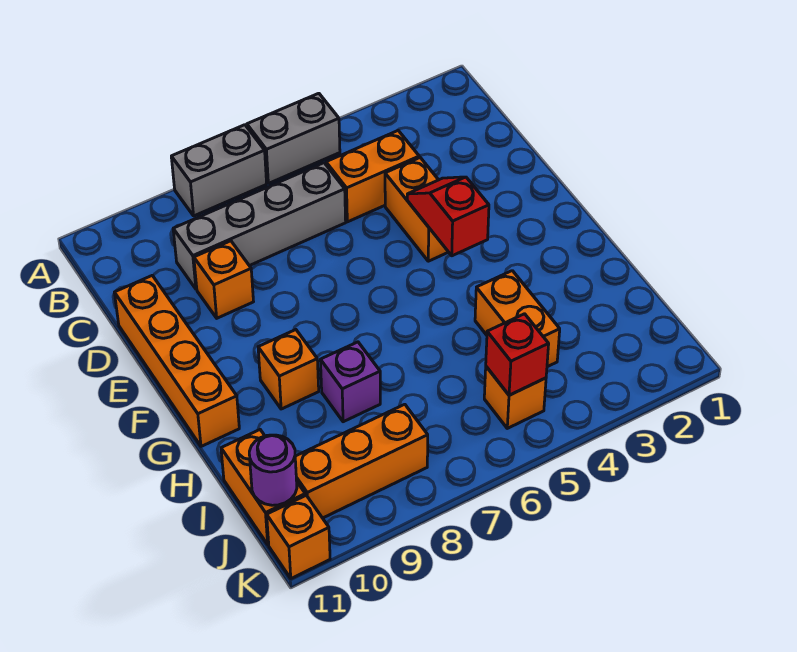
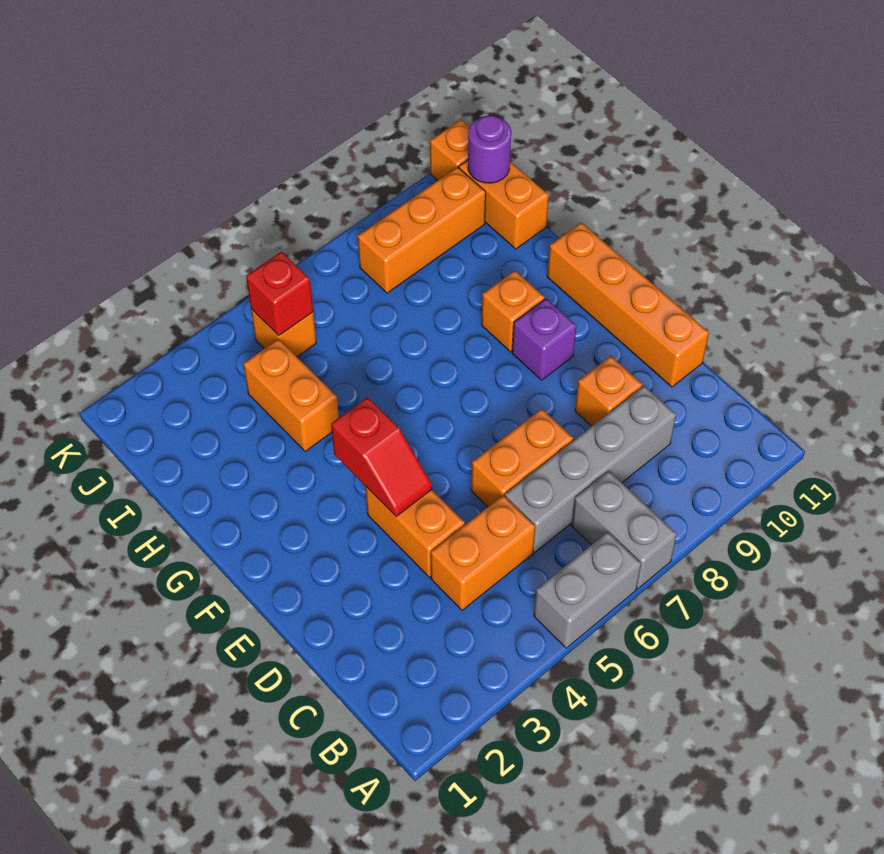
grey brick A7:A8 level 1 -> grey brick A7:B7 level 1
none -> orange brick D6:D7 level 1
purple brick H8 level 1 -> purple brick F9 level 1

